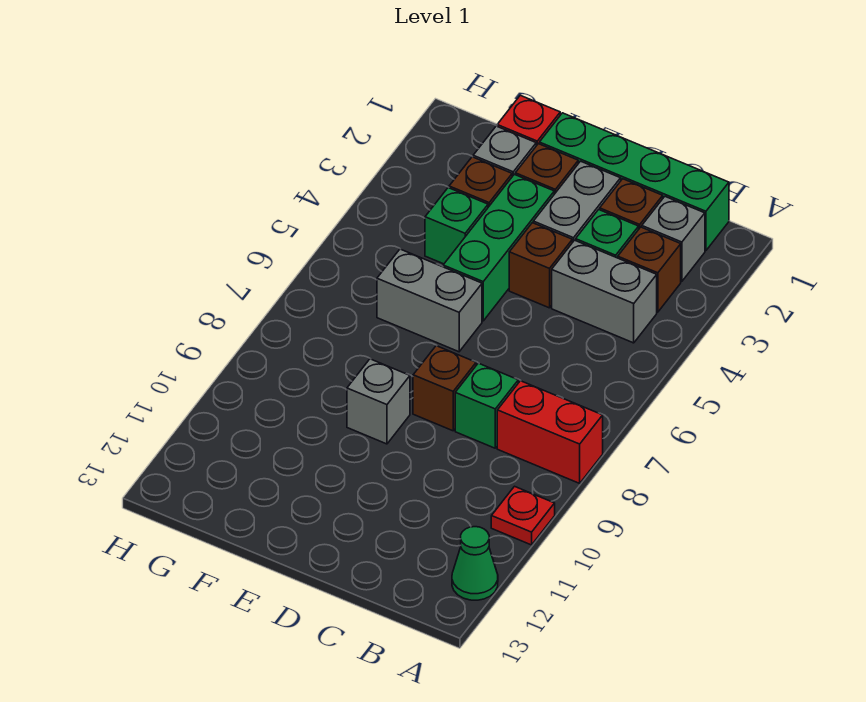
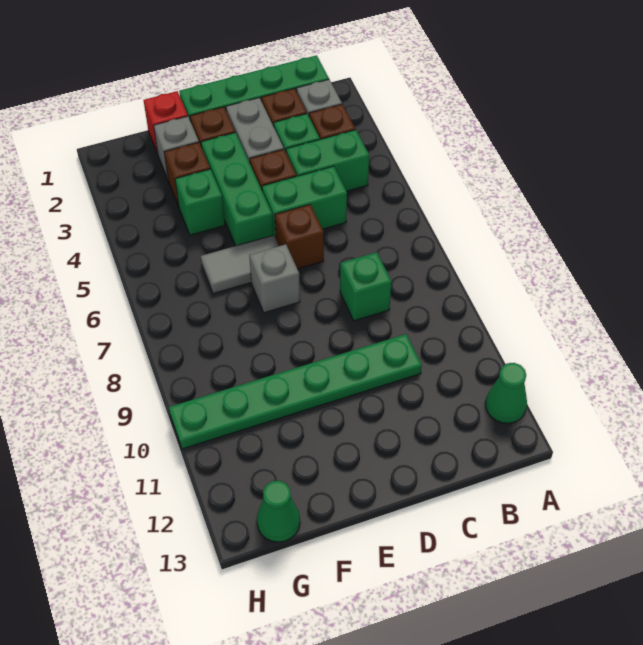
red brick A8:B8 level 1 -> none
red plate A10 level 1 -> none
grey brick B4:C4 level 1 -> green brick B4:C4 level 1
none -> green brick C5:D5 level 1
none -> green plate C10:H10 level 1
brown brick D8 level 1 -> brown brick D6 level 1
grey brick E6:F6 level 1 -> grey tile E6:F6 level 1
grey brick E9 level 1 -> grey brick E7 level 1
none -> green cone G13 level 1

